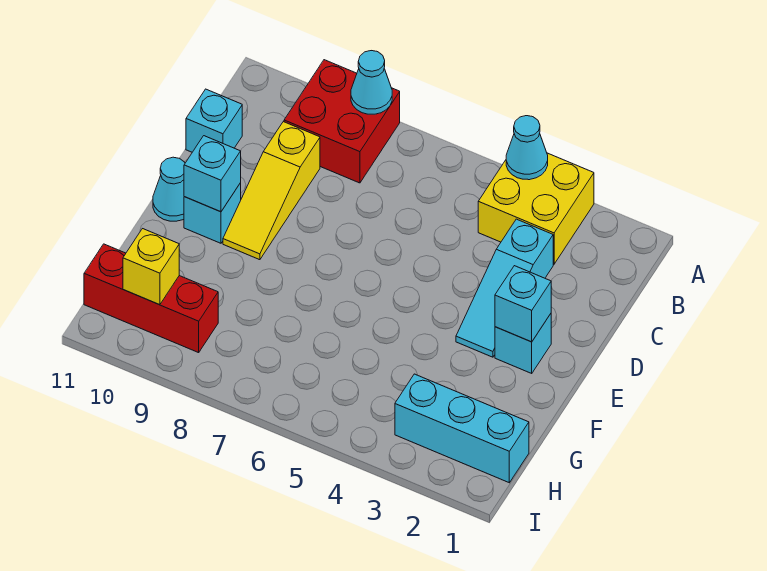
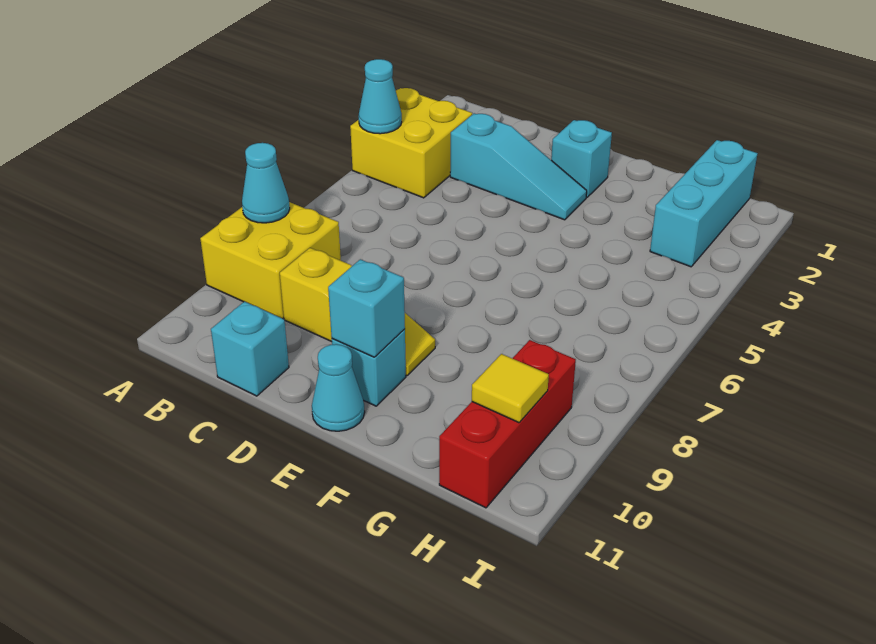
red brick A8:B9 level 1 -> yellow brick A8:B9 level 1
cyan brick E2 level 2 -> none
yellow brick H10 level 2 -> yellow tile H10 level 2

